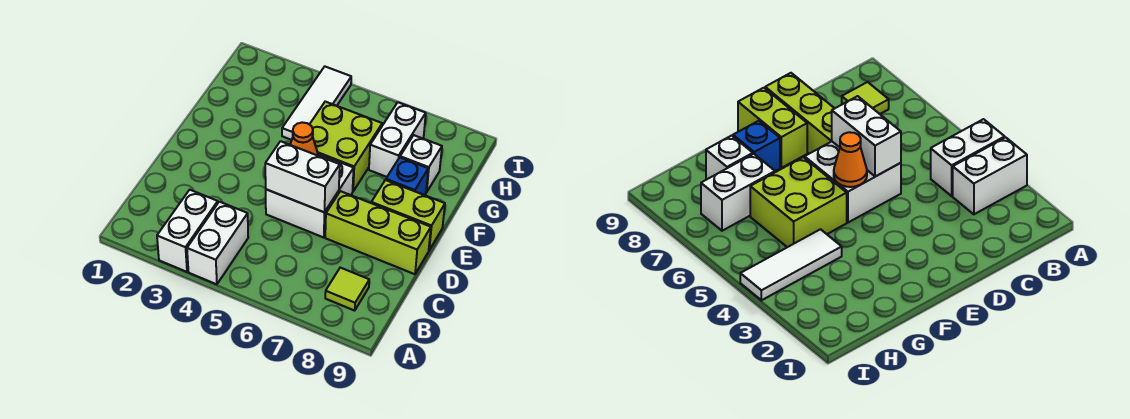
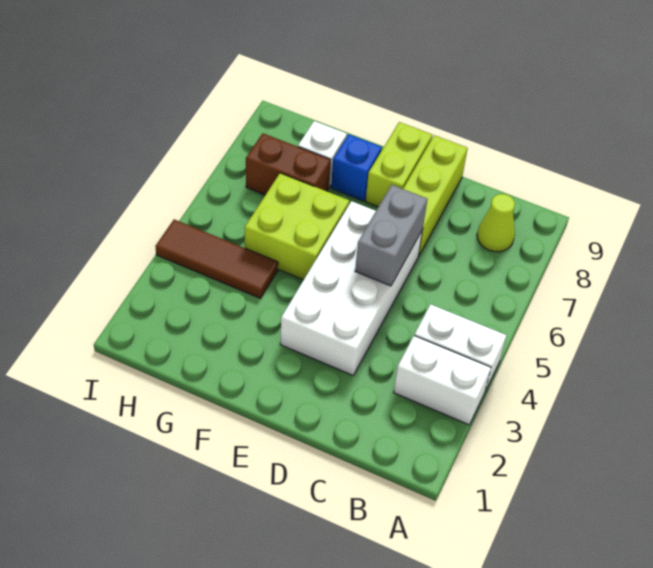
lime tile B8 level 1 -> lime cone B8 level 1
white brick D5:E6 level 1 -> white brick D3:E6 level 1
white brick D5:D6 level 2 -> grey brick D5:D6 level 2
orange cone E5 level 2 -> none
white tile G4:I4 level 1 -> brown tile G4:I4 level 1
white brick G7:H7 level 1 -> brown brick G7:H7 level 1

